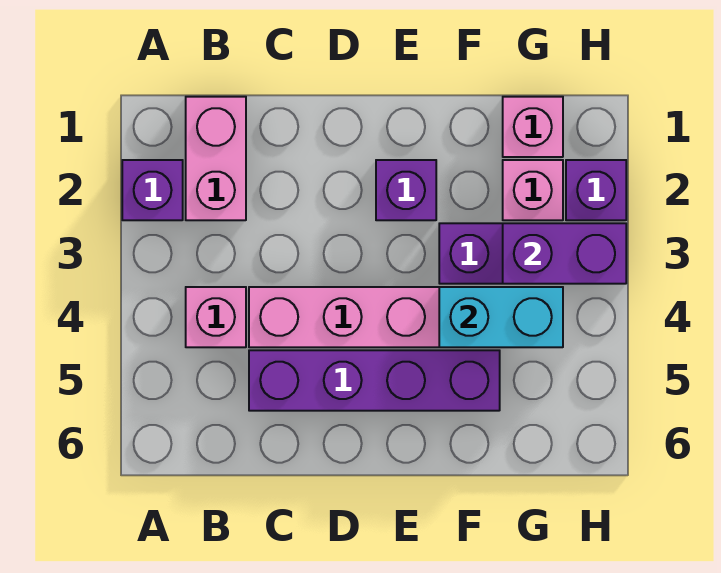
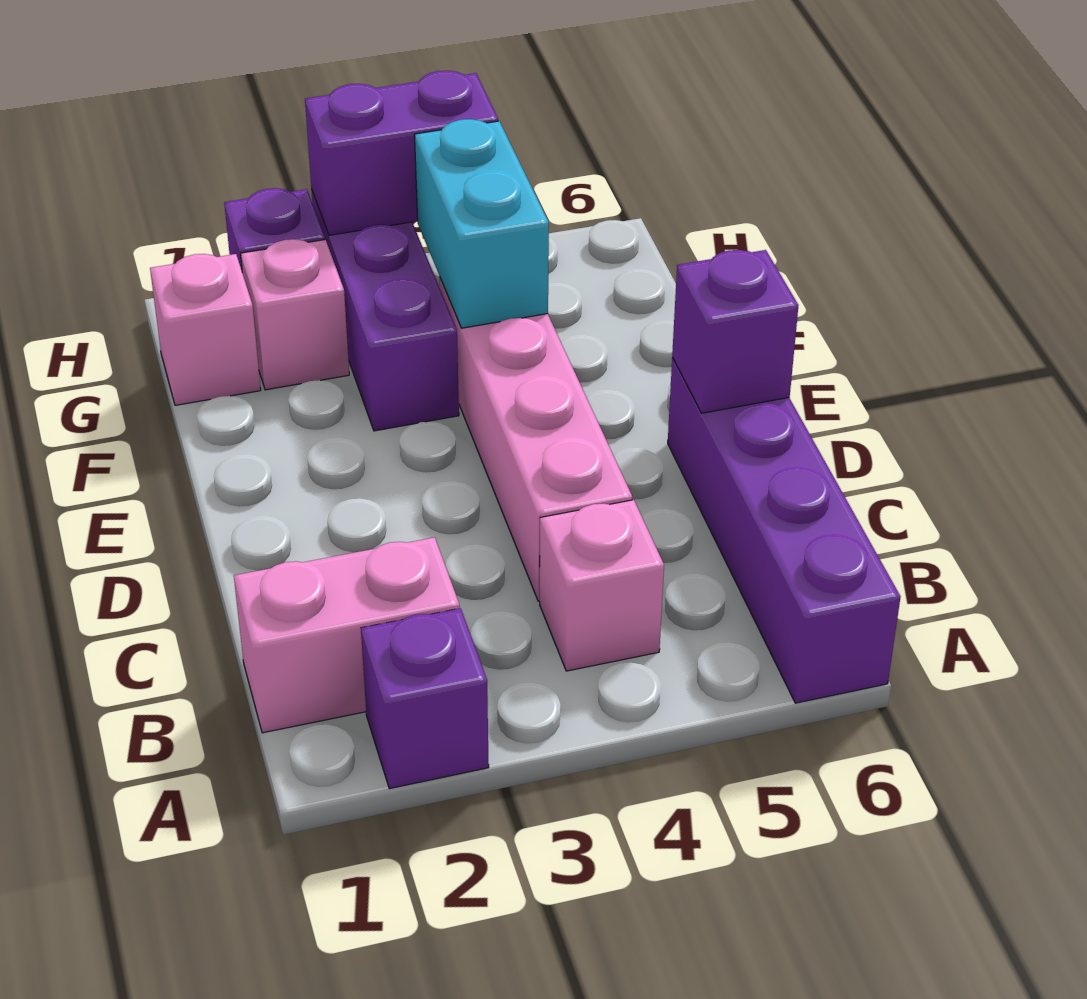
purple brick C5:F5 level 1 -> purple brick A6:D6 level 1
purple brick E2 level 1 -> purple brick D6 level 2
purple brick G3:H3 level 2 -> purple brick H3:H4 level 2

